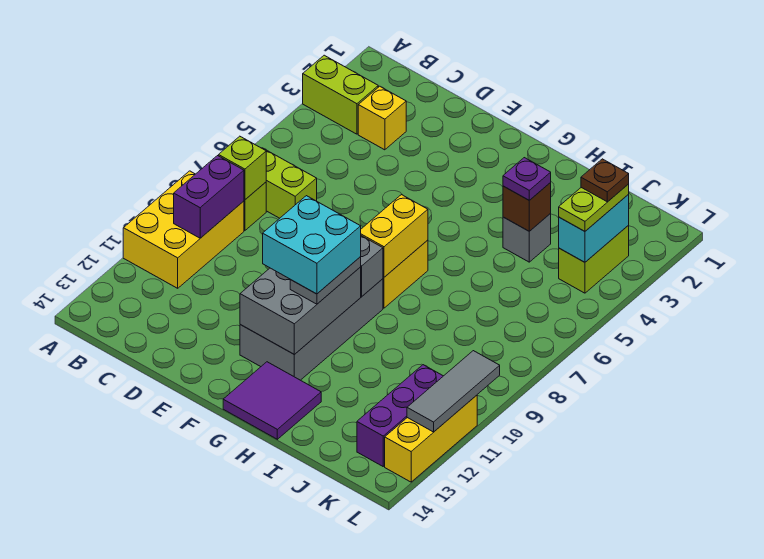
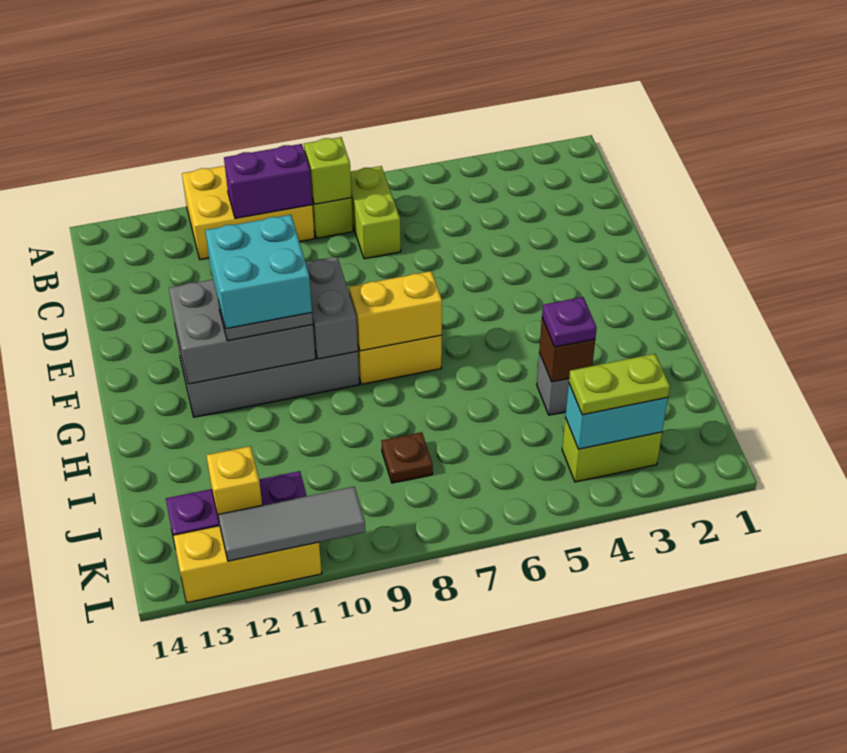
lime brick A3:B3 level 1 -> none
yellow brick C3 level 1 -> yellow brick K12 level 2
purple tile G13:H14 level 1 -> none
brown plate K3 level 4 -> brown plate J8 level 1

